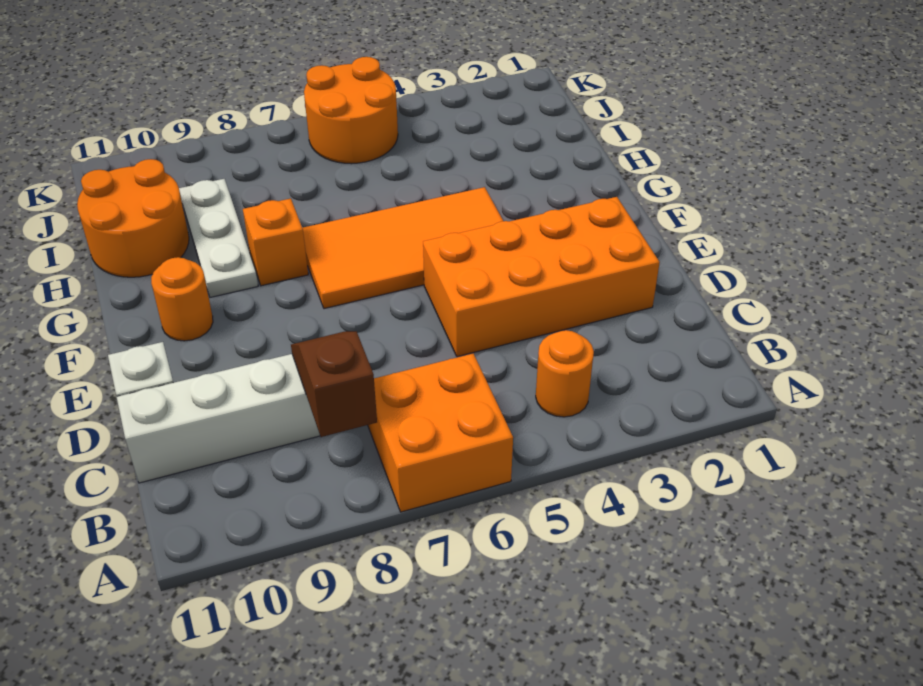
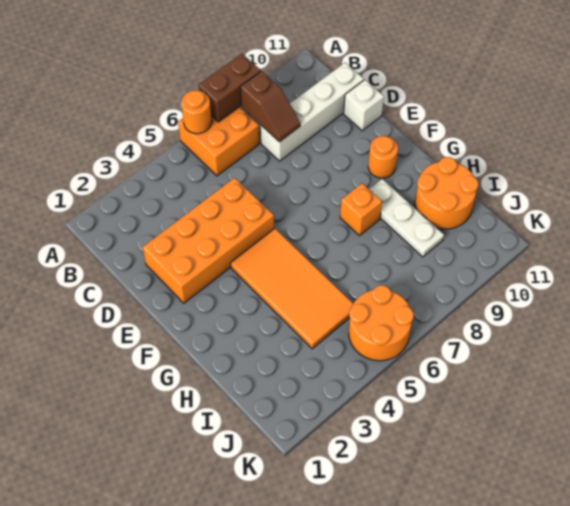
none -> brown brick A7:A8 level 2
orange round brick B4 level 1 -> orange round brick A6 level 2
orange tile F4:G7 level 1 -> orange tile F4:I5 level 1

